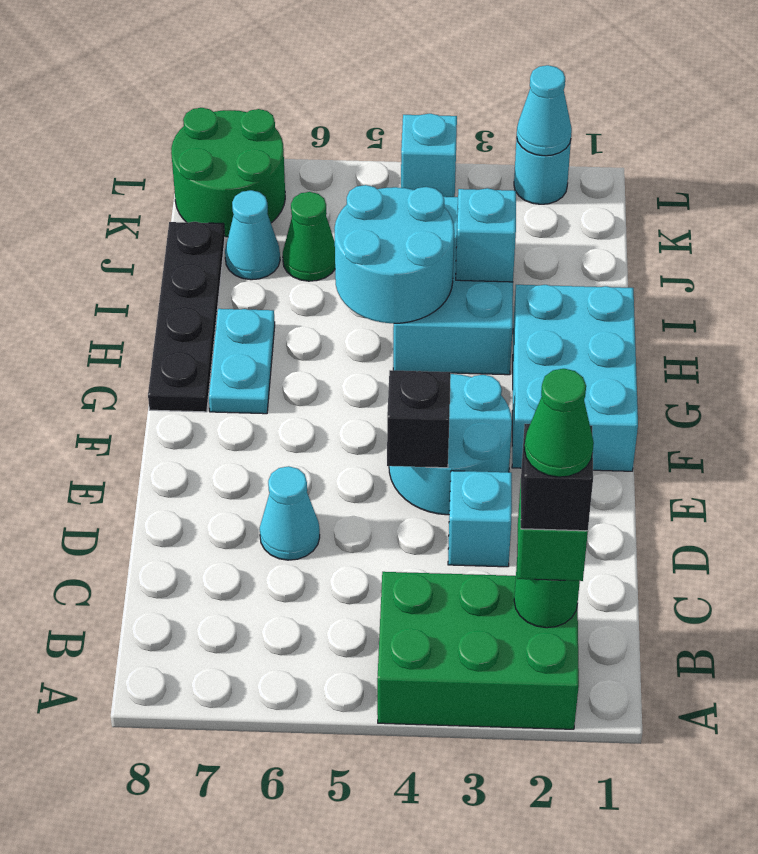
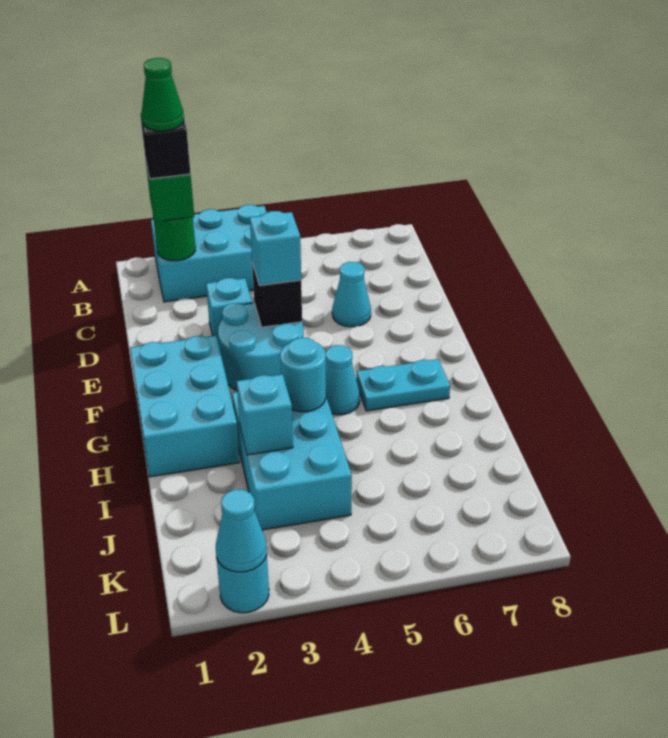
green brick A2:B4 level 1 -> cyan brick A2:B4 level 1
cyan plate G7:H7 level 1 -> cyan plate G6:G7 level 1
black plate G8:J8 level 1 -> none
cyan round brick H4:I5 level 2 -> cyan round brick H4 level 2
green cone J6 level 1 -> none
cyan cone J7 level 1 -> cyan cone G5 level 1
green round brick K7:L8 level 1 -> none
cyan brick L4 level 1 -> cyan brick E4 level 3

